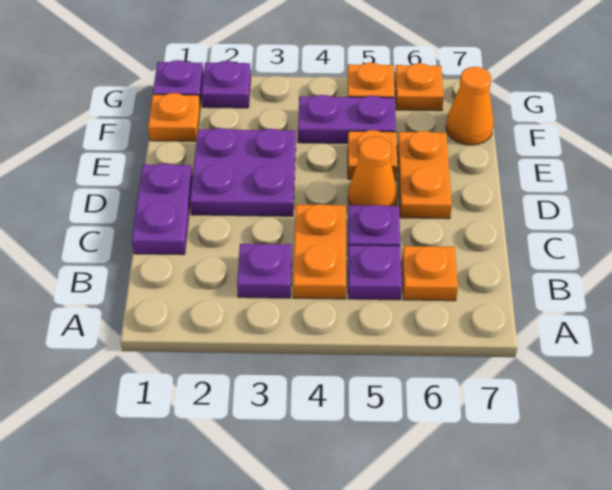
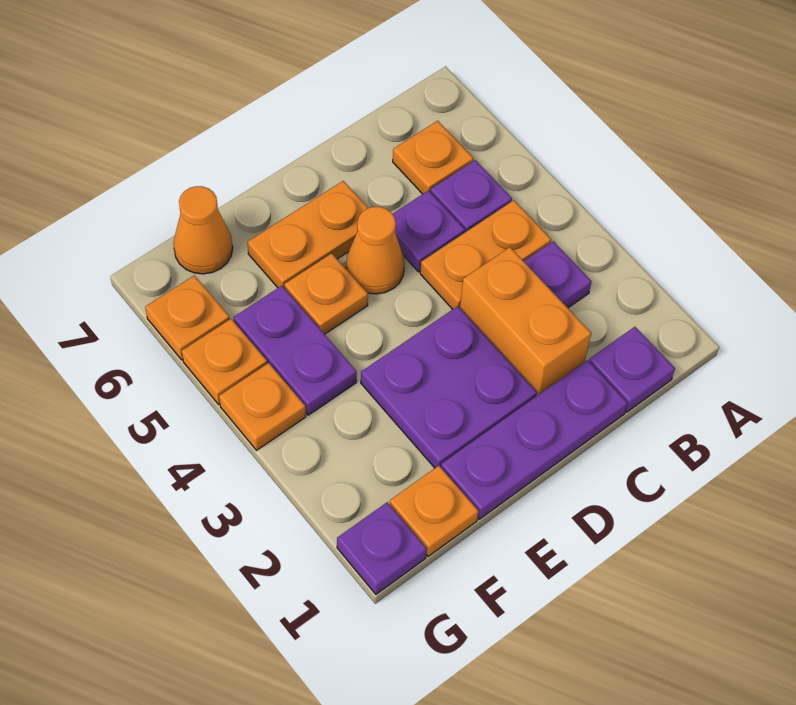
purple plate C1:D1 level 1 -> purple plate C1:E1 level 1
none -> orange brick C2:C3 level 1
purple plate G2 level 1 -> purple plate B1 level 1
none -> orange plate G4 level 1

